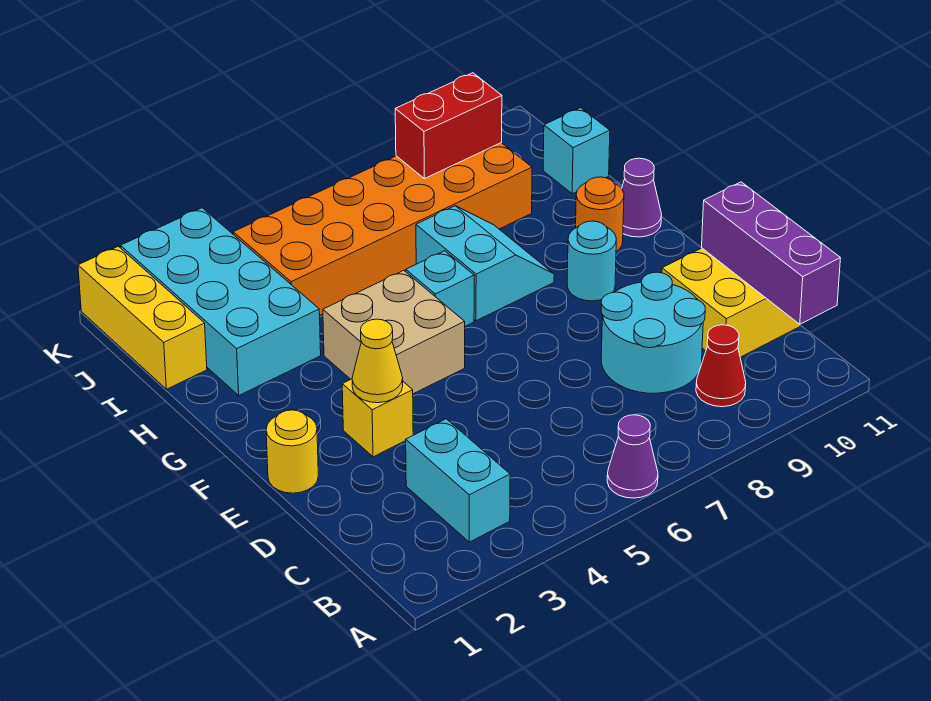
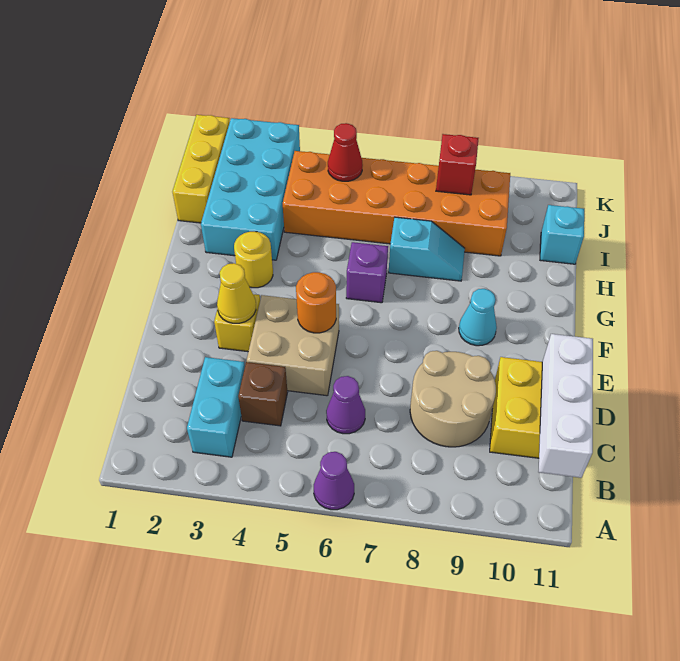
red cone B9 level 1 -> red cone J5 level 2
purple brick B11:D11 level 2 -> white brick B11:D11 level 2
none -> brown brick C4 level 1
cyan round brick C8:D9 level 1 -> tan round brick C8:D9 level 1
yellow round brick E1 level 1 -> yellow round brick G3 level 1
tan brick F4:G5 level 1 -> tan brick D4:E5 level 1
cyan round brick F9 level 1 -> cyan cone F9 level 1
cyan brick G6 level 1 -> purple brick G6 level 1
cyan slope G7:H8 level 1 top 7 -> cyan slope H7:H8 level 1 top 7
orange round brick G10 level 1 -> orange round brick E5 level 2
purple cone G11 level 1 -> purple cone C6 level 1
red brick J8:J9 level 2 -> red brick J8 level 2

